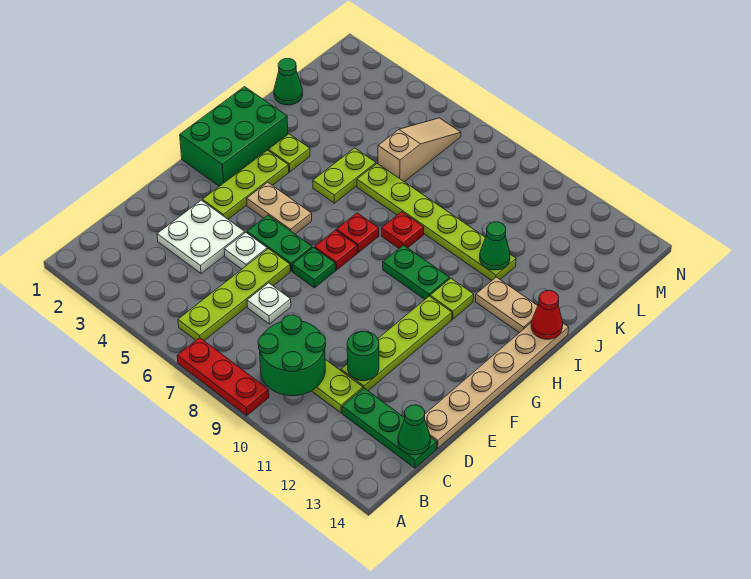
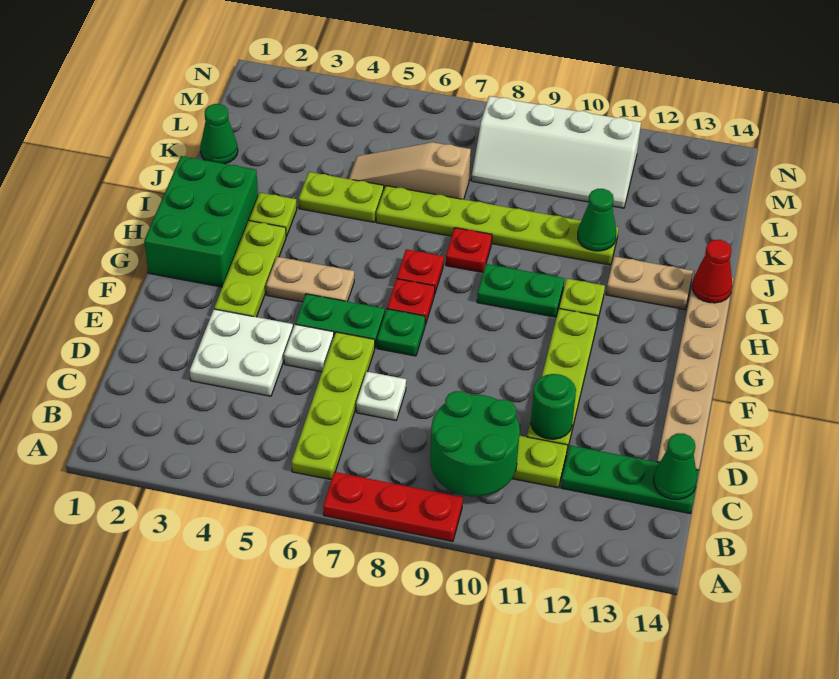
lime plate I5:J5 level 1 -> lime plate J4:J5 level 1
tan slope K6:M6 level 1 top K -> tan slope K5:K7 level 1 top 7
none -> white slope L8:M11 level 1 top M

